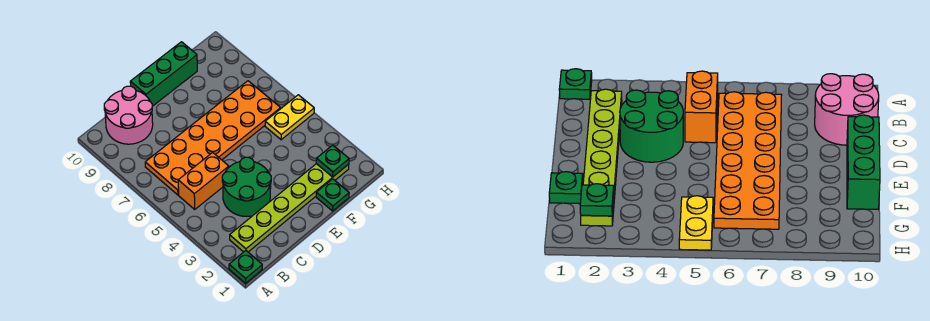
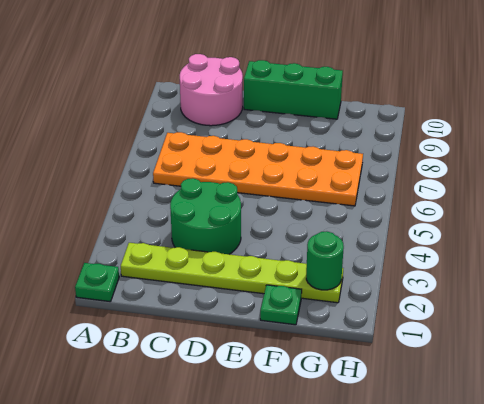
orange brick B5:C5 level 1 -> none
green plate G2 level 2 -> green round brick G2 level 2
yellow plate G5:H5 level 1 -> none

